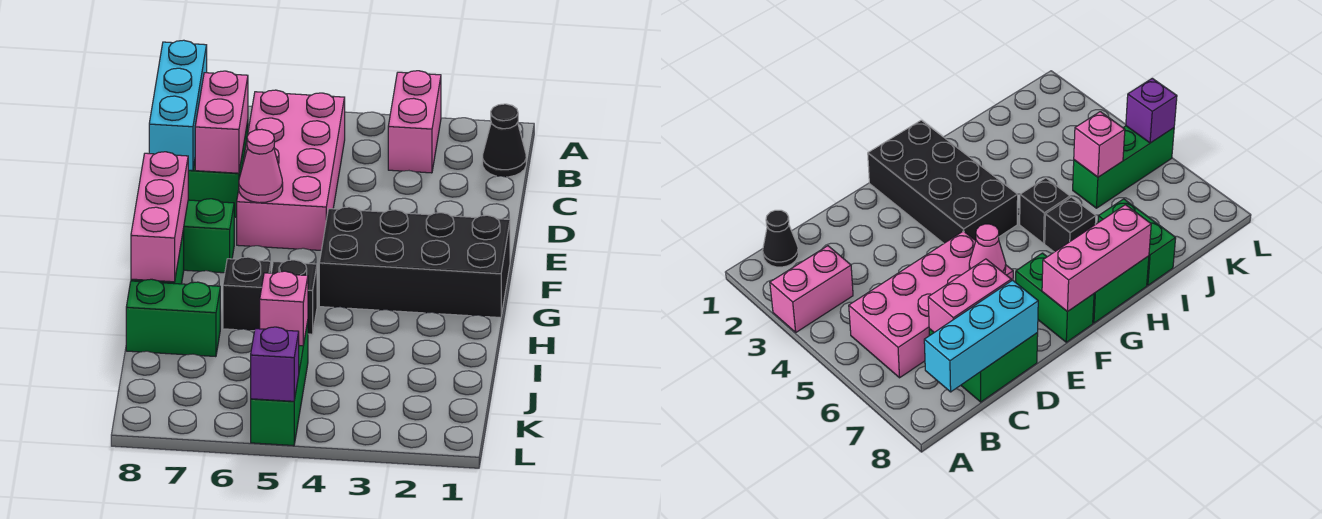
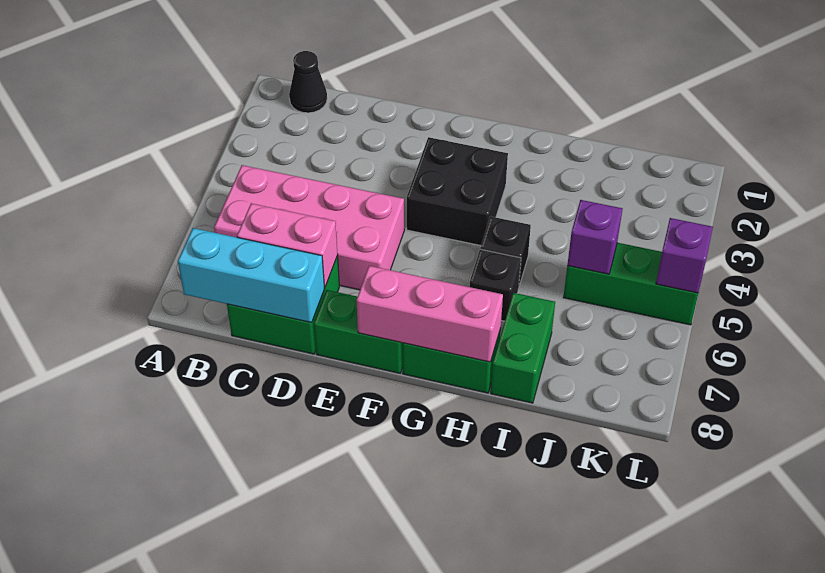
pink brick A3:B3 level 1 -> none
pink cone E6 level 2 -> none
black brick F1:G4 level 1 -> black brick F3:G4 level 1
green brick F7:F8 level 1 -> green brick E8:F8 level 1
pink brick J5 level 2 -> purple brick J5 level 2

